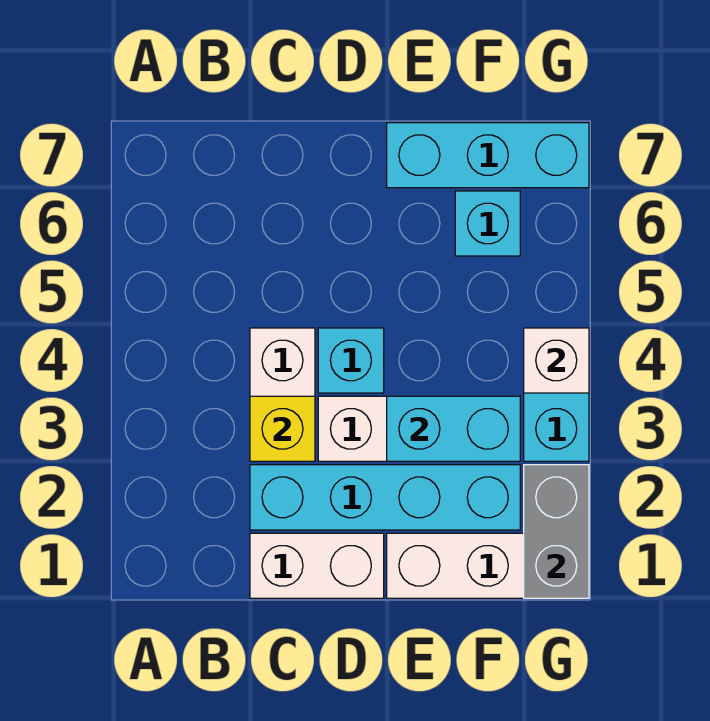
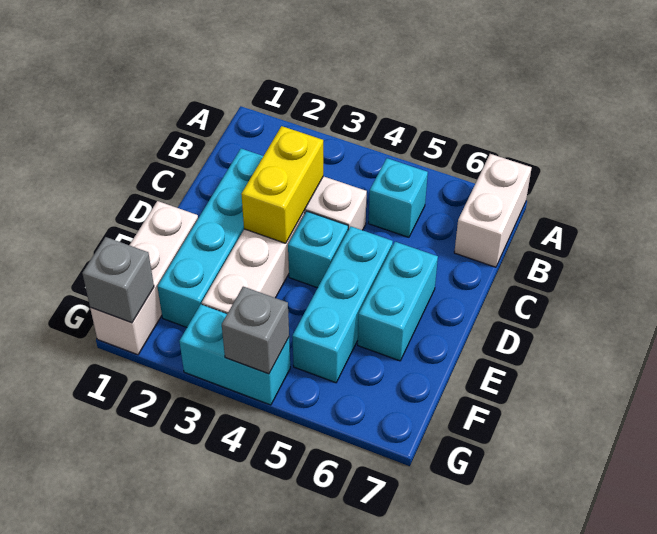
white brick C1:D1 level 1 -> white brick A7:B7 level 1
yellow brick C3 level 2 -> yellow brick C3:D3 level 2
cyan brick E3:F3 level 2 -> cyan brick D6:E6 level 1
cyan brick E7:G7 level 1 -> cyan brick D5:F5 level 1
cyan brick F6 level 1 -> cyan brick B5 level 1
grey brick G1:G2 level 2 -> grey brick G1 level 2
white brick G4 level 2 -> grey brick G4 level 2

